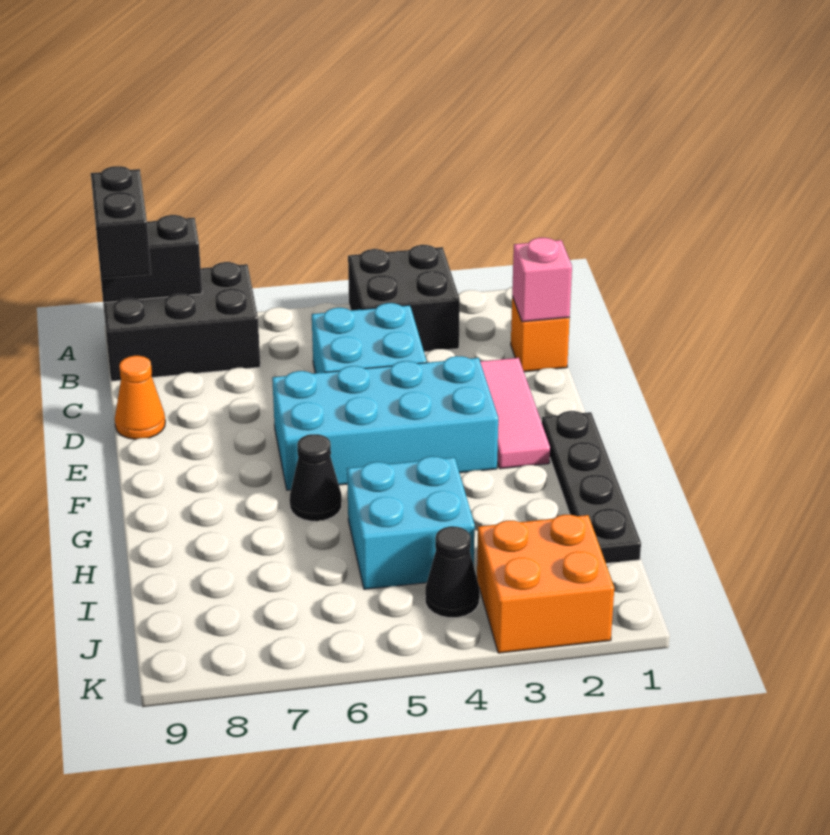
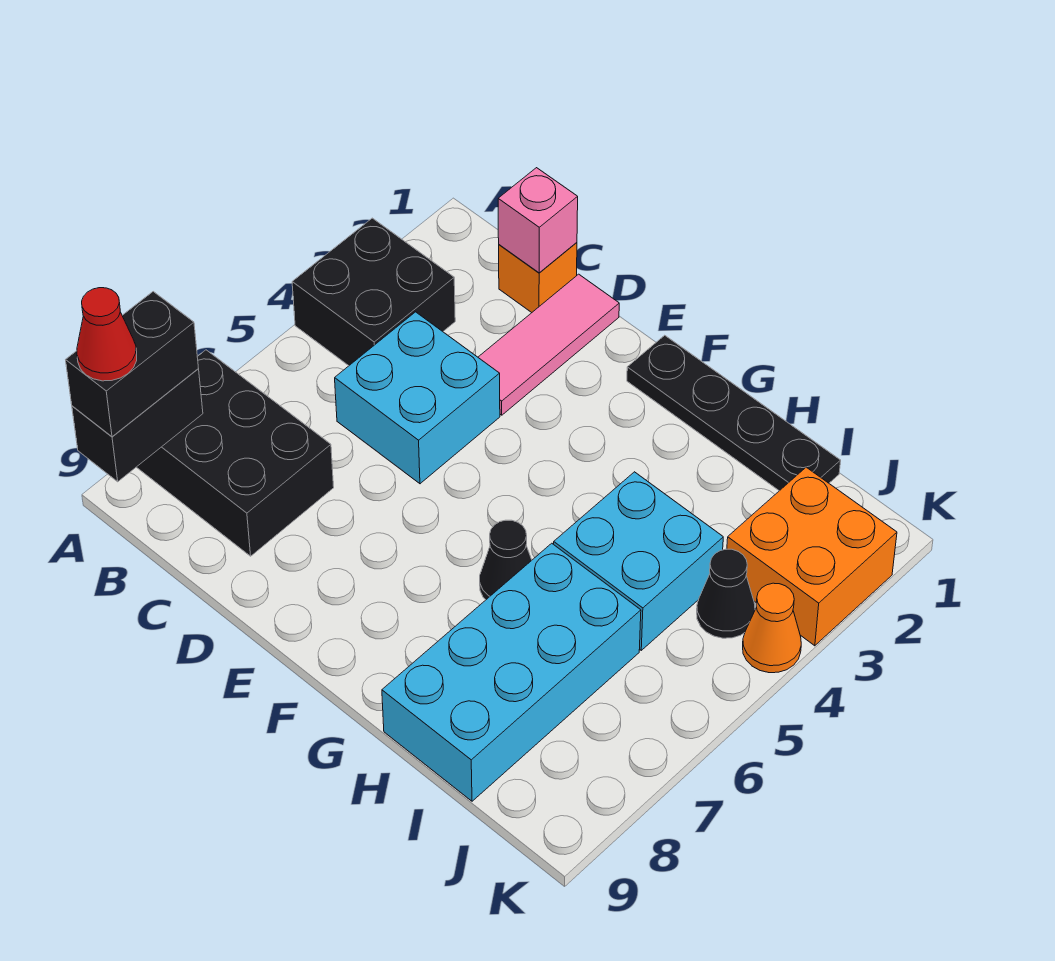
black brick A7:B9 level 1 -> black brick A7:C8 level 1
black brick A9:B9 level 3 -> black brick A8:A9 level 3
none -> red cone A9 level 4
pink tile D2:F2 level 1 -> pink tile D1:D3 level 1
orange cone D9 level 1 -> orange cone K4 level 1
cyan brick E3:F6 level 1 -> cyan brick H6:I9 level 1

